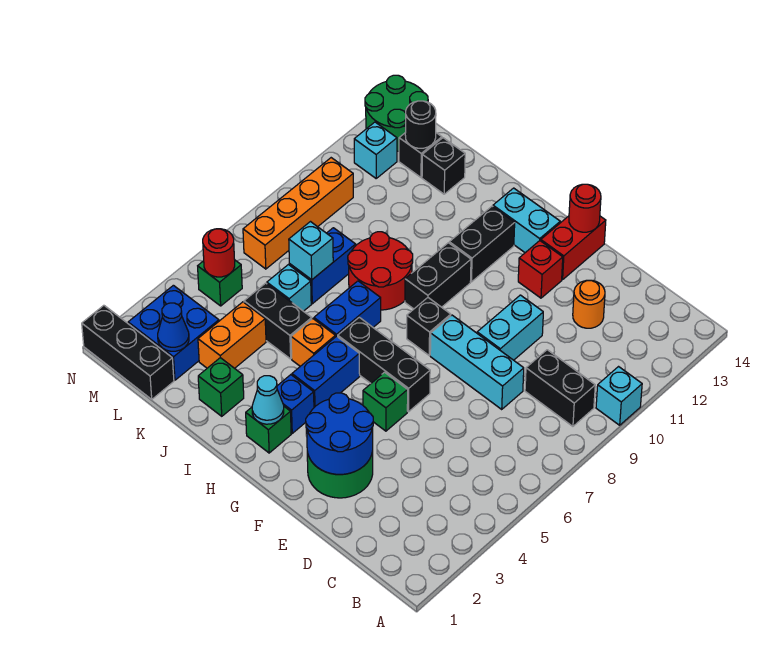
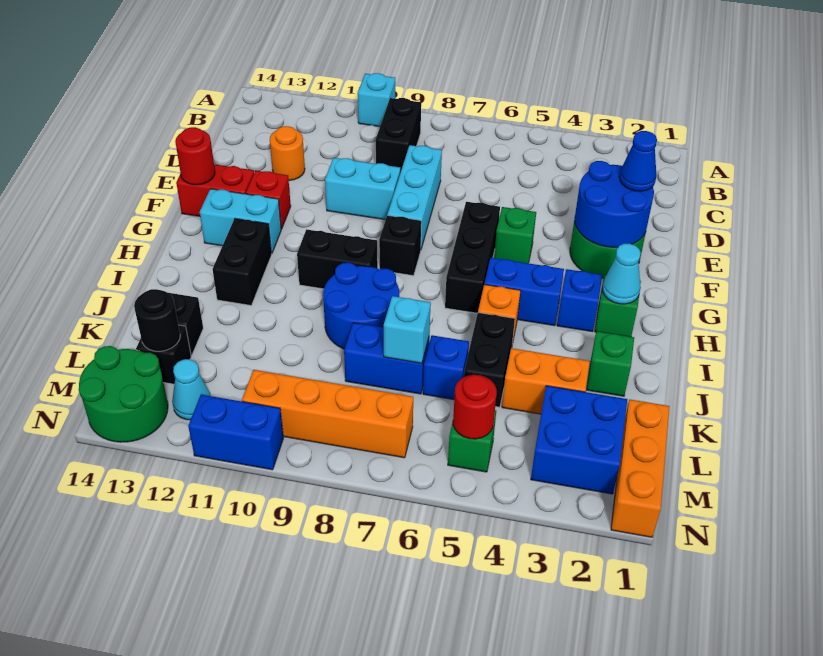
cyan brick G13:H13 level 1 -> cyan brick G12:G13 level 1
black brick H11:H12 level 1 -> black brick H12:I12 level 1
blue brick I6:I7 level 1 -> blue brick N10:N11 level 1
red round brick I8:J9 level 1 -> blue round brick I8:J9 level 1
cyan brick K6 level 1 -> blue brick K6 level 1
black brick L1:N1 level 1 -> orange brick L1:N1 level 1
blue cone L2 level 2 -> blue cone E2 level 3
cyan brick M12 level 1 -> cyan cone M12 level 1

